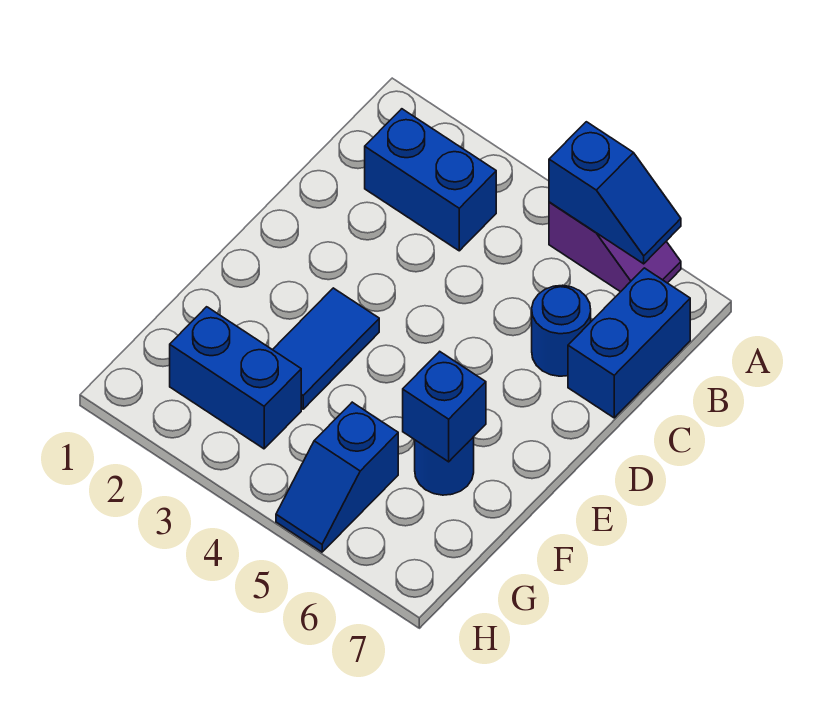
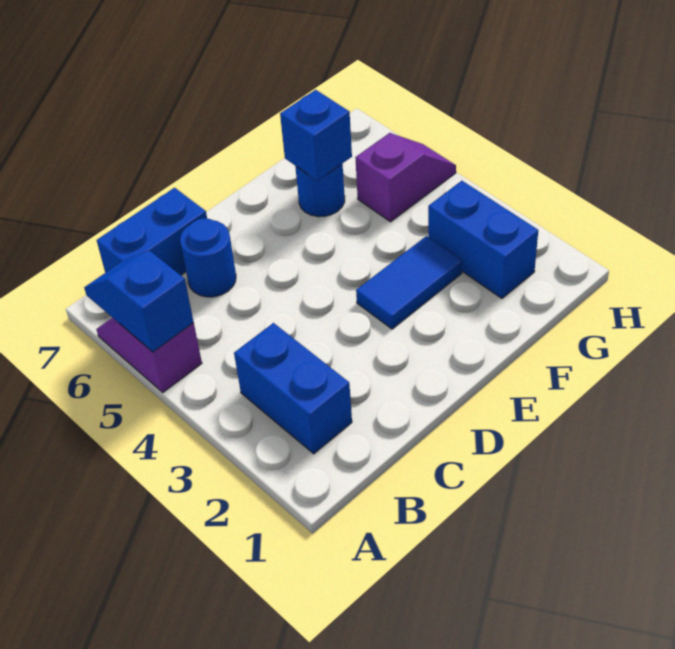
blue slope G5:H5 level 1 top G -> purple slope G5:H5 level 1 top G

